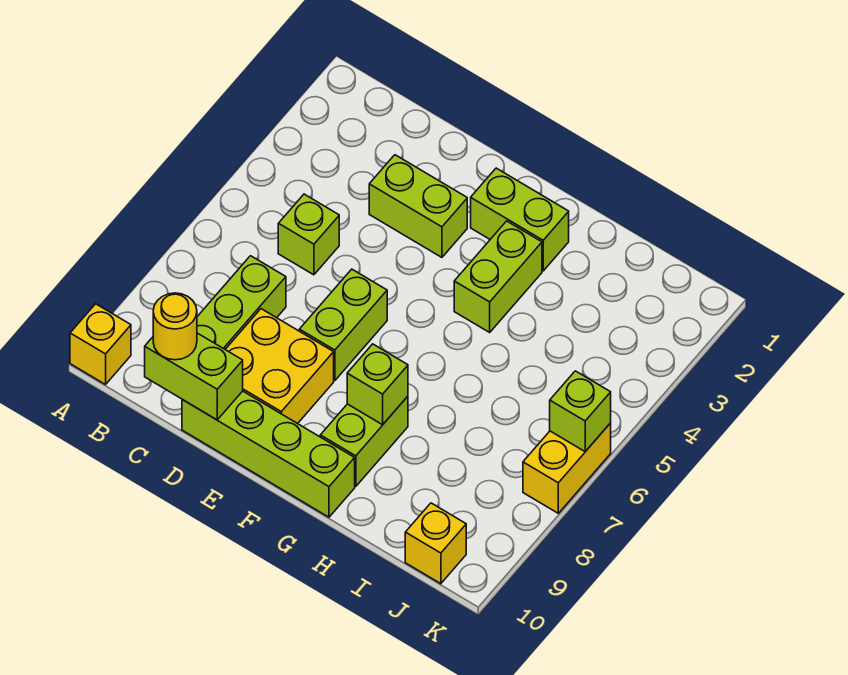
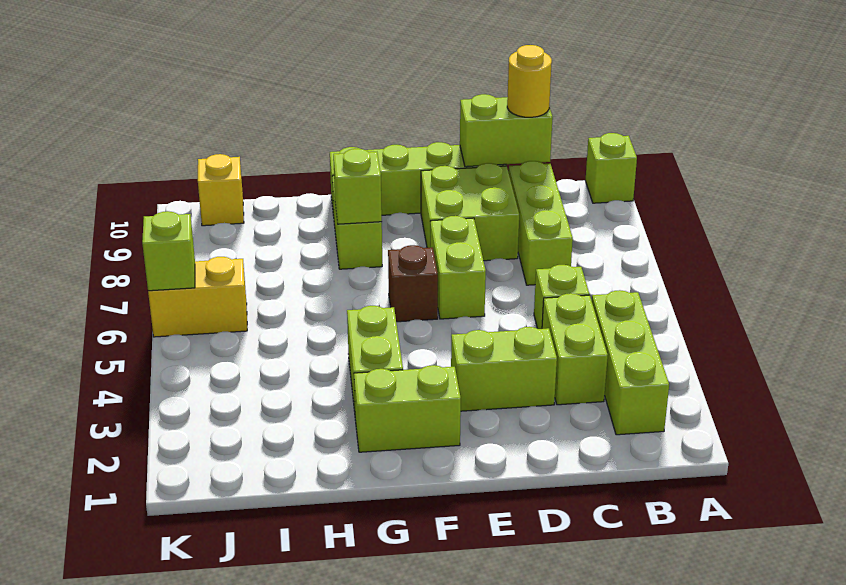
yellow brick A10 level 1 -> lime brick A10 level 1
none -> lime brick B2:B4 level 1
none -> lime brick C3:C4 level 1
yellow brick D8:E9 level 1 -> lime brick D8:E9 level 1
none -> brown brick F6 level 1
yellow brick K6:K7 level 1 -> yellow brick J6:K6 level 1

